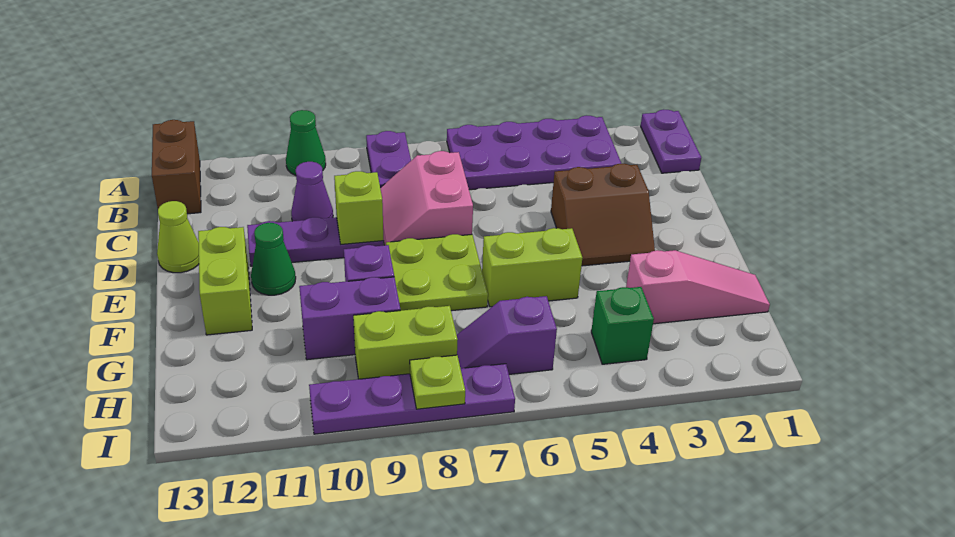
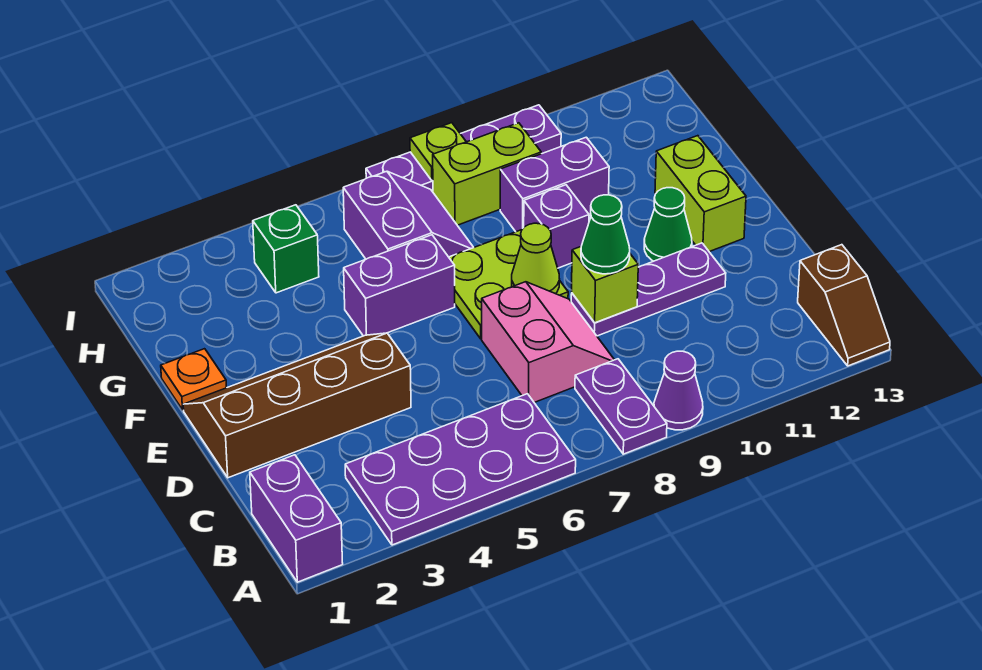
purple plate A1:B1 level 1 -> purple brick A1:B1 level 1
green cone A10 level 1 -> green cone D9 level 3
brown brick A13:B13 level 1 -> brown slope A13:B13 level 1 top B
purple cone C10 level 1 -> purple cone A9 level 1
brown slope D3:E4 level 1 top D -> brown slope D1:E4 level 1 top D
lime cone D13 level 1 -> lime cone E8 level 2
none -> orange plate F1 level 1
lime brick F5:F6 level 1 -> purple brick F5:F6 level 1
pink slope G1:G3 level 1 top 3 -> none
purple slope H6:H7 level 1 top 6 -> purple slope G6:H7 level 1 top 6

